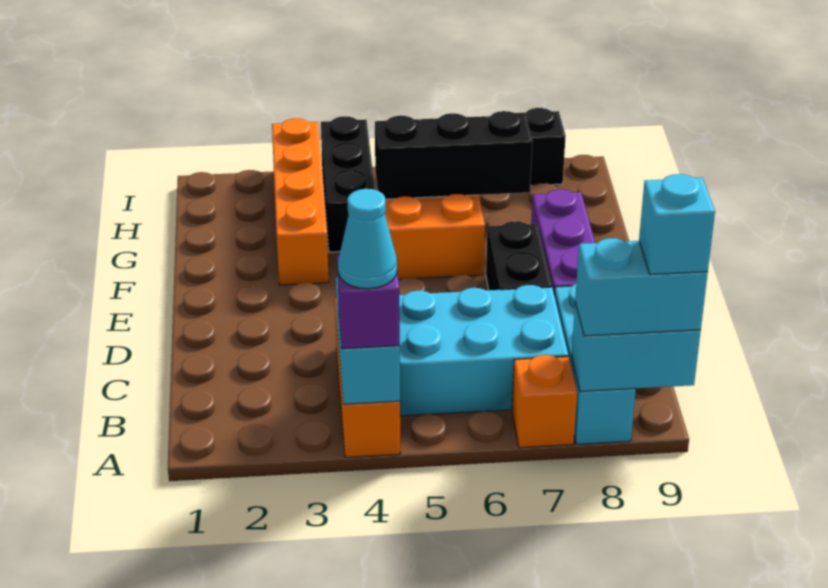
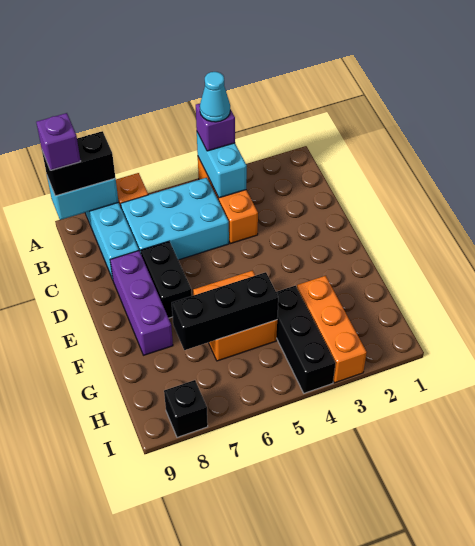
cyan brick A8:A9 level 3 -> black brick A8:A9 level 3
cyan brick A9 level 4 -> purple brick A9 level 4
orange brick F3:I3 level 1 -> orange brick G3:I3 level 1

